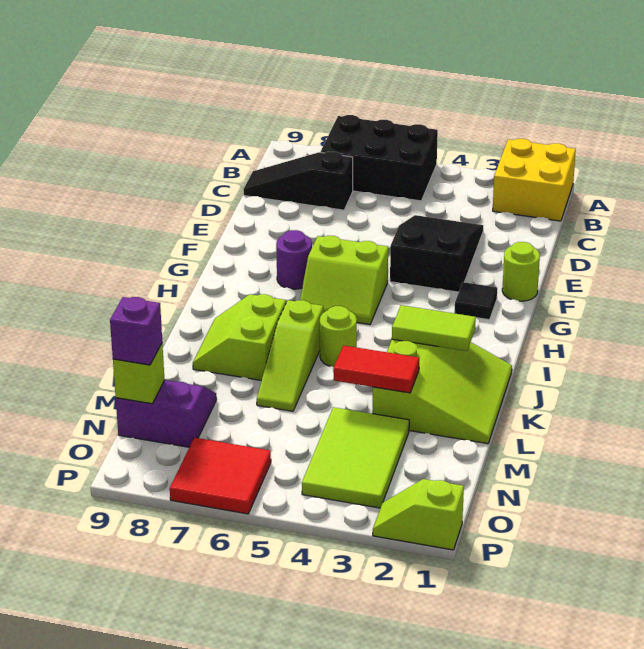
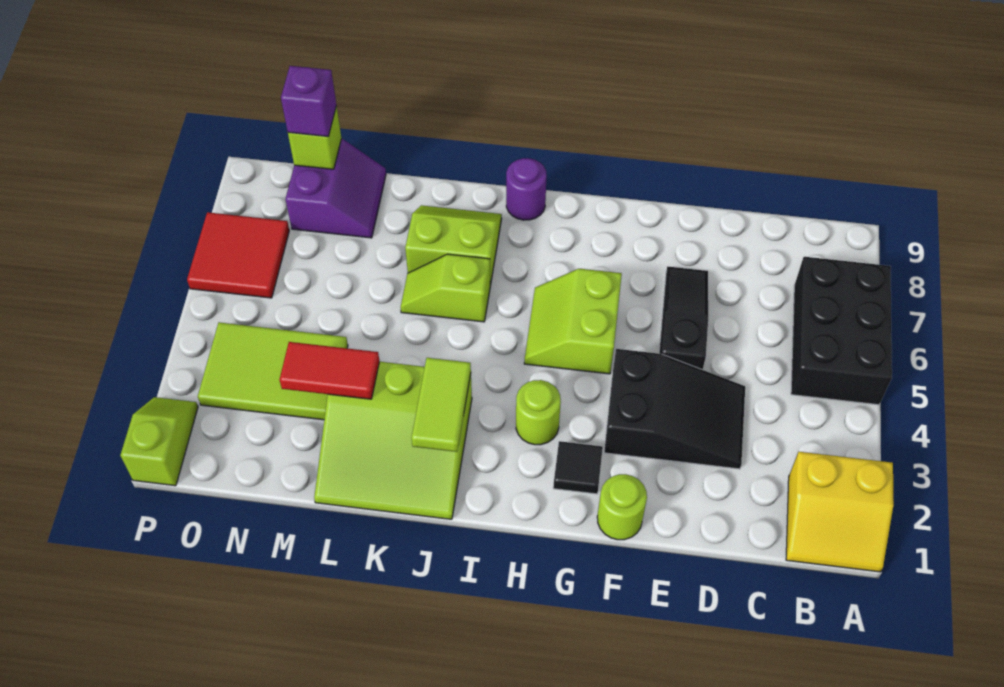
yellow brick A1:B2 level 1 -> yellow slope A1:B2 level 1 top 2
black slope C7:C9 level 1 top 7 -> black slope E5:E7 level 1 top 5
purple round brick G7 level 1 -> purple round brick I9 level 1
lime round brick J5 level 1 -> lime round brick H3 level 1
lime slope J6:L6 level 1 top J -> lime slope J6:K6 level 1 top J
red tile L3:L4 level 2 -> red tile L3:M3 level 2

